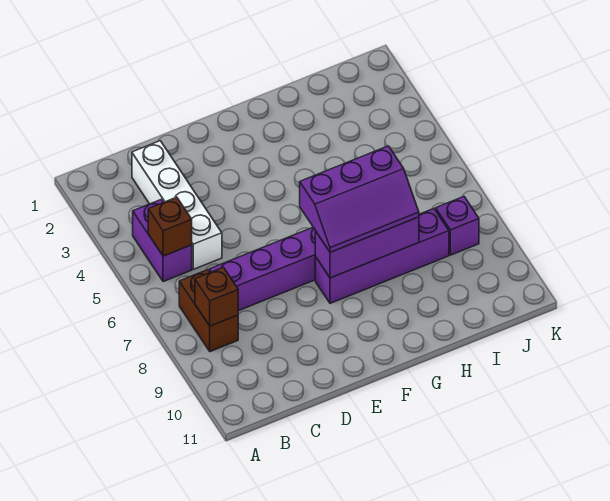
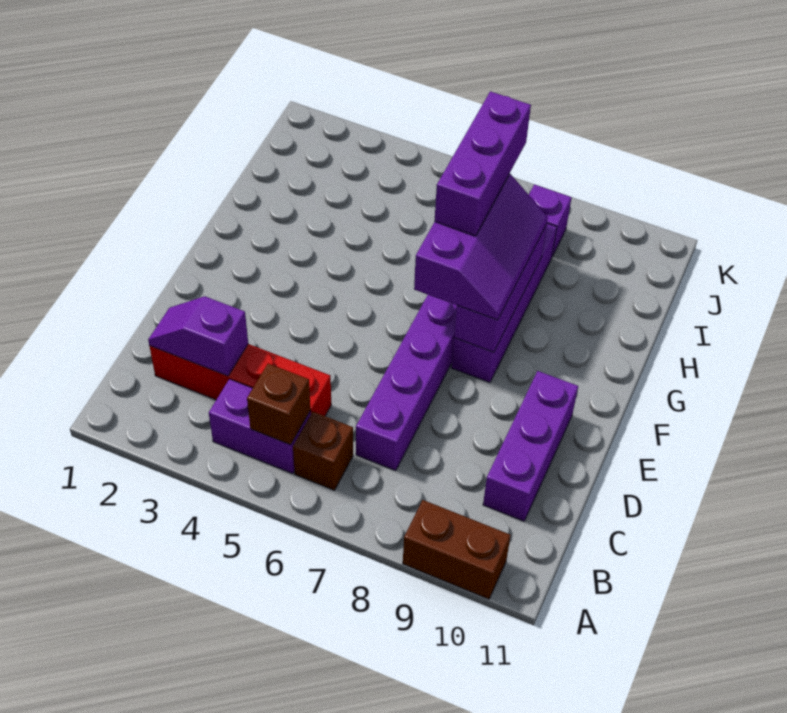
brown brick B7:B8 level 1 -> brown brick A9:A10 level 1
brown brick B8 level 2 -> brown brick B6 level 1
white brick C2:C5 level 1 -> red brick C2:C5 level 1
none -> purple slope C2:C3 level 2 top 3
none -> purple brick C10:E10 level 1
none -> purple brick G7:I7 level 4

